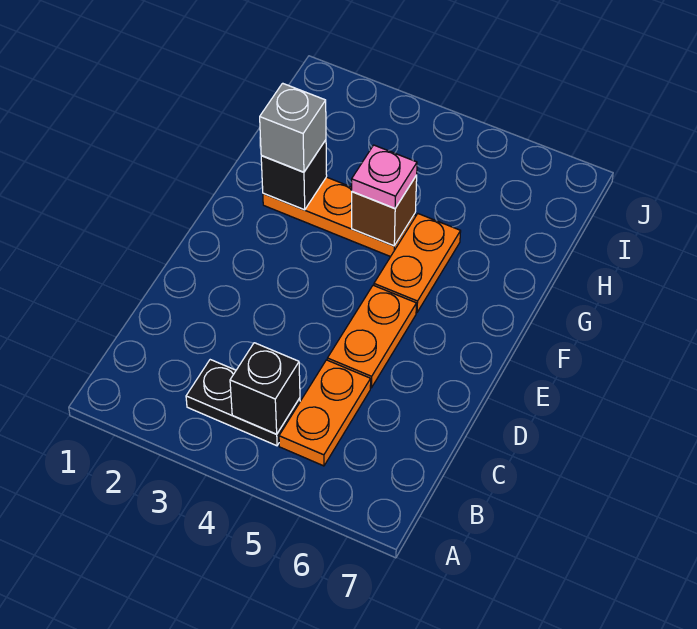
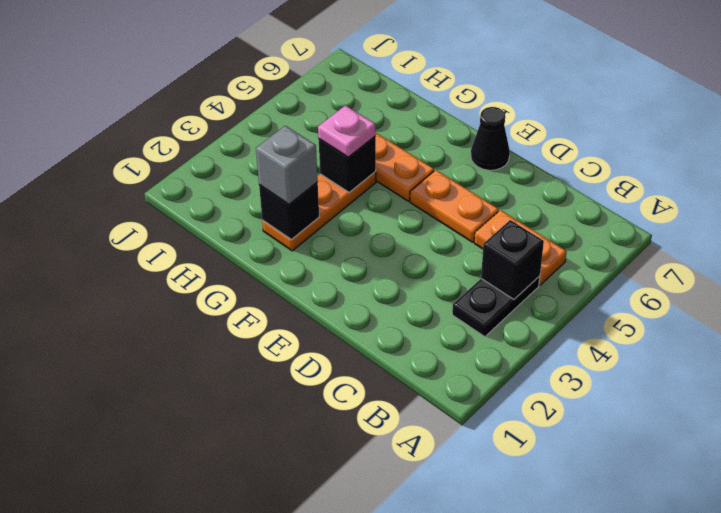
none -> black cone E7 level 1
brown brick G4 level 2 -> black brick G4 level 2

